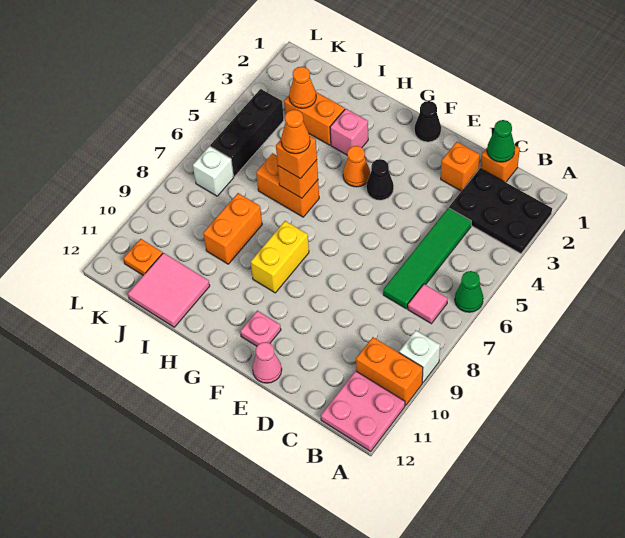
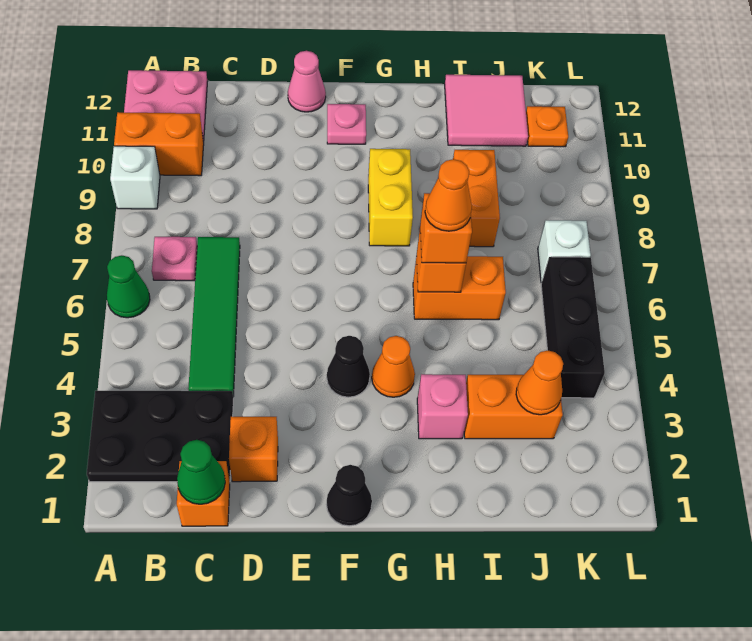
pink tile B7 level 1 -> pink plate B7 level 1

